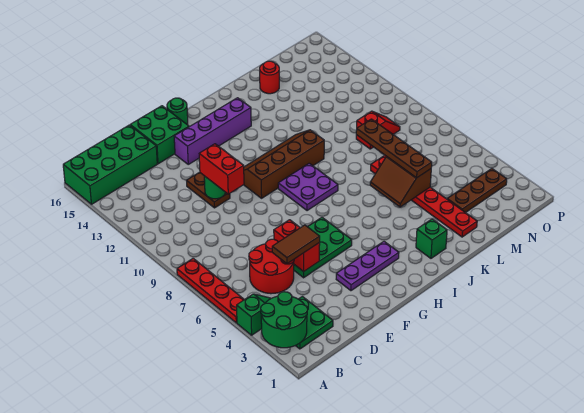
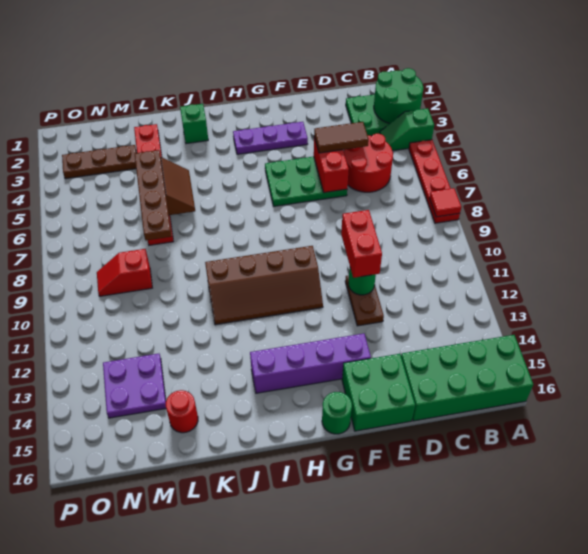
none -> red tile A8 level 2
purple plate H8:I9 level 1 -> purple plate M13:N14 level 1

